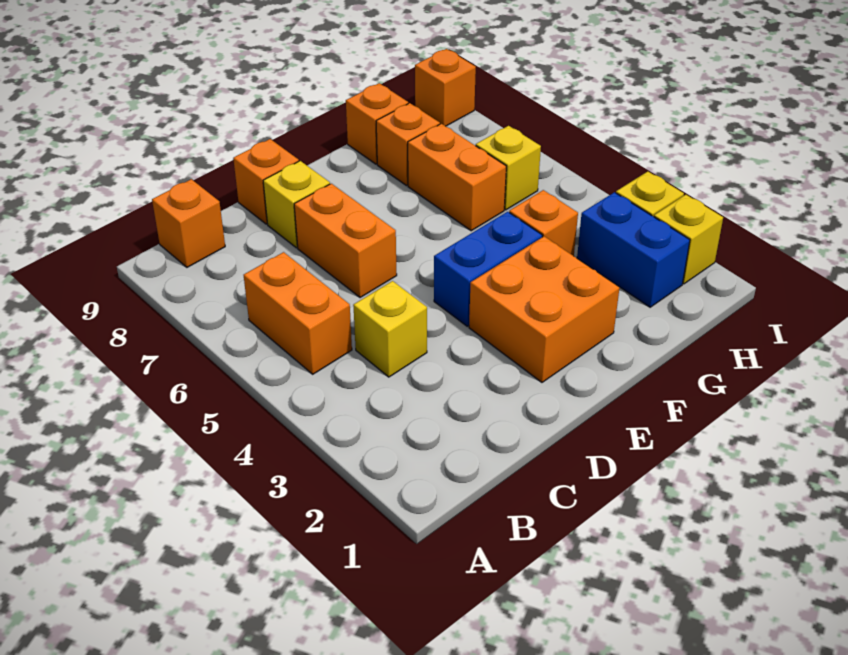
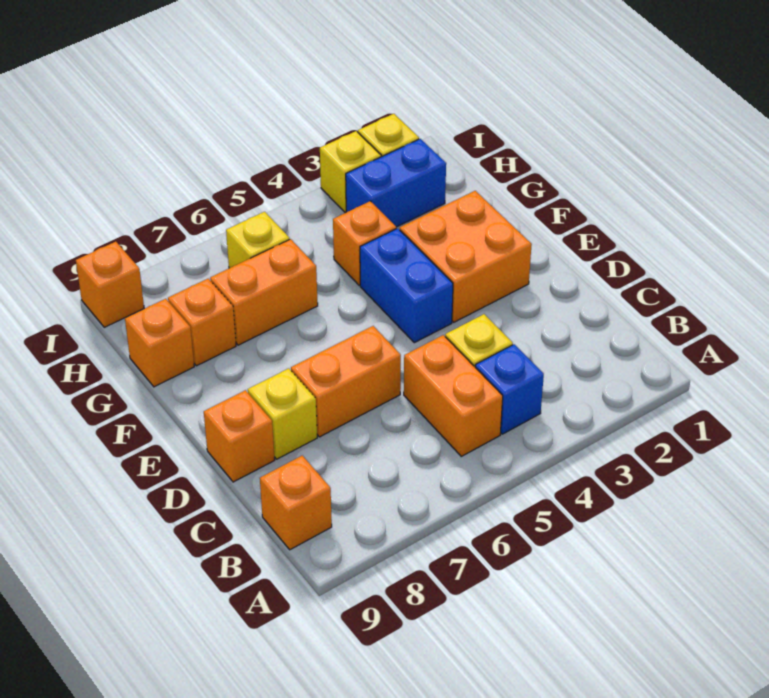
none -> blue brick B4 level 1
orange brick B5:B6 level 1 -> orange brick B5:C5 level 1

